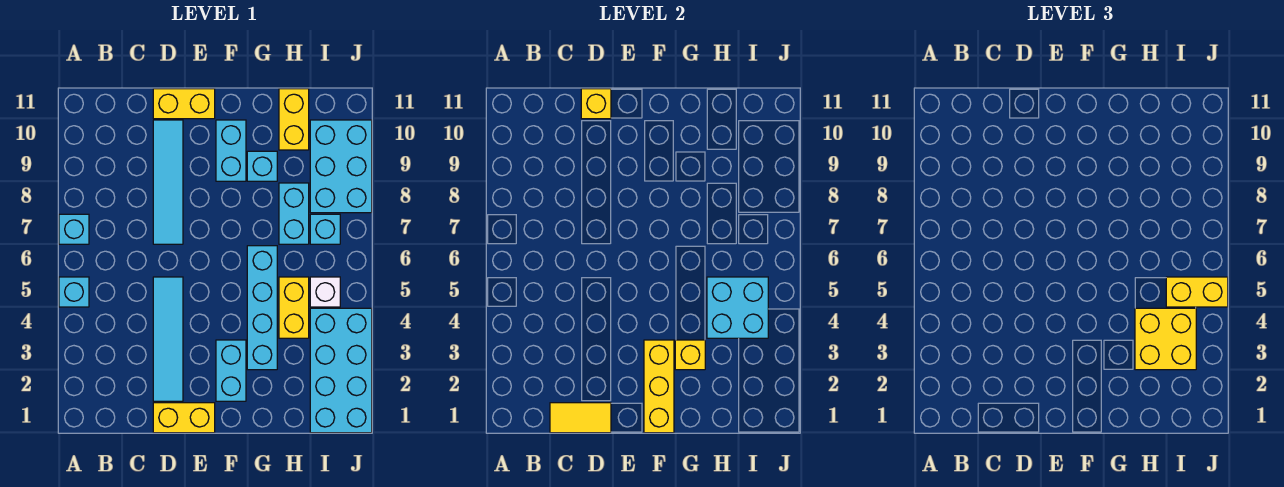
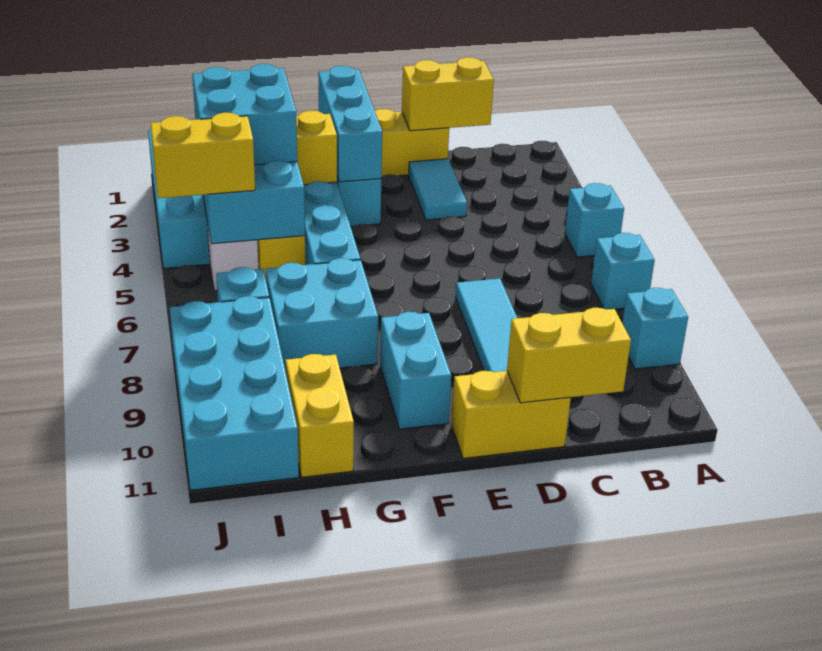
yellow tile C1:D1 level 2 -> yellow brick C1:D1 level 2
cyan tile D2:D5 level 1 -> cyan tile D2:D3 level 1
yellow brick D11 level 2 -> yellow brick C11:D11 level 2
yellow brick F1:F3 level 2 -> cyan brick F1:F3 level 2
cyan brick G9 level 1 -> cyan brick A9 level 1
yellow brick H3:I4 level 3 -> cyan brick H3:I4 level 3
cyan brick H7:H8 level 1 -> cyan brick G7:H8 level 1
cyan brick I8:J10 level 1 -> cyan brick I8:J11 level 1

